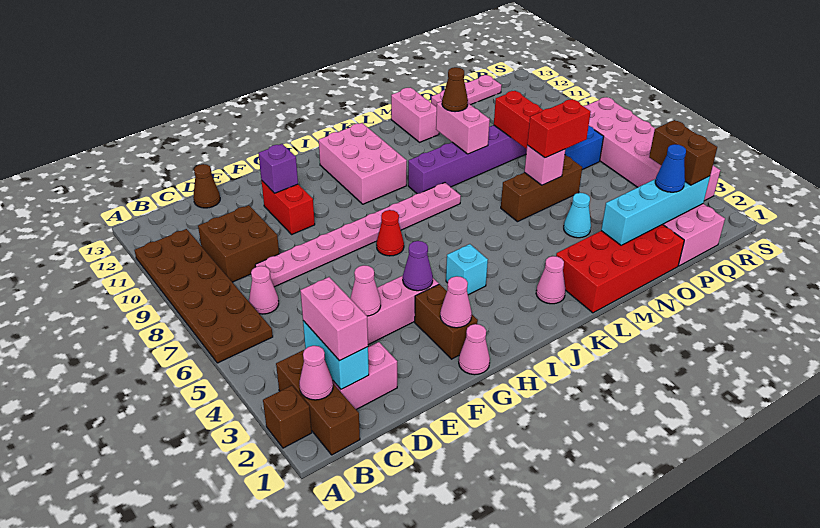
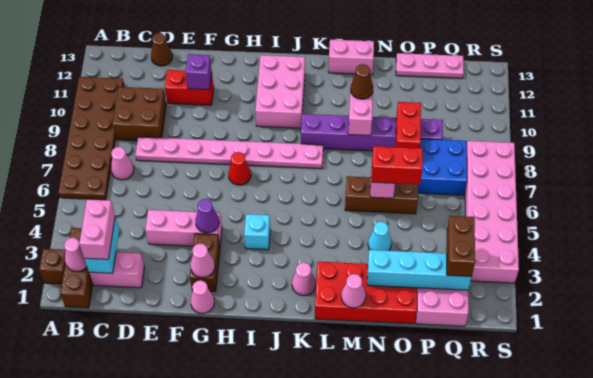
pink cone E4 level 2 -> pink cone M1 level 2
red brick F10:F11 level 1 -> red brick E11:F11 level 1
pink brick M12:M13 level 1 -> pink brick L13:M13 level 1
blue cone P2 level 3 -> none

